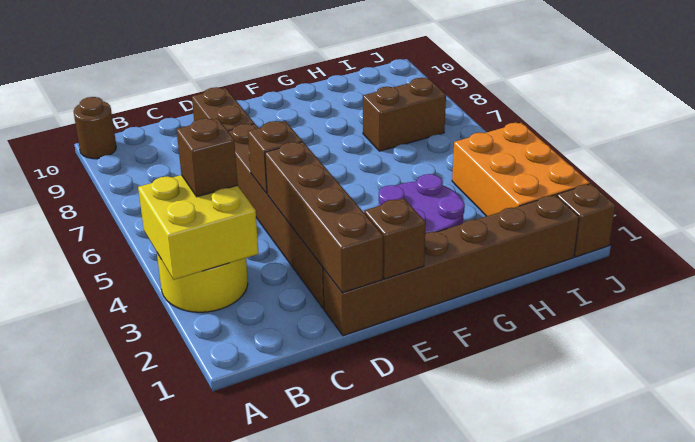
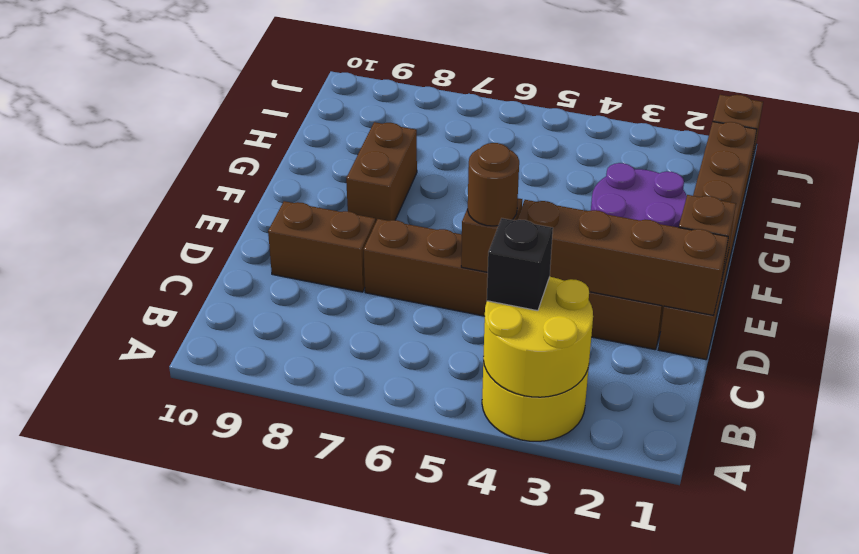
yellow brick A3:B4 level 2 -> yellow round brick A3:B4 level 2
brown round brick A10 level 1 -> brown round brick D5 level 3
brown brick B4 level 3 -> black brick B4 level 3
brown brick H7:I7 level 1 -> brown brick F8:G8 level 1
orange brick I2:J4 level 1 -> none

